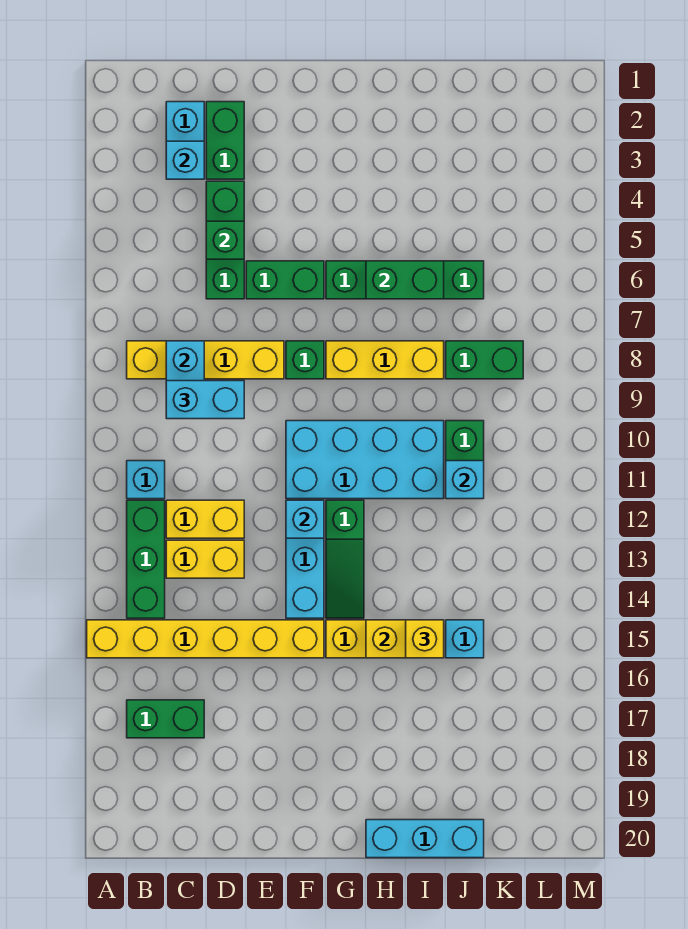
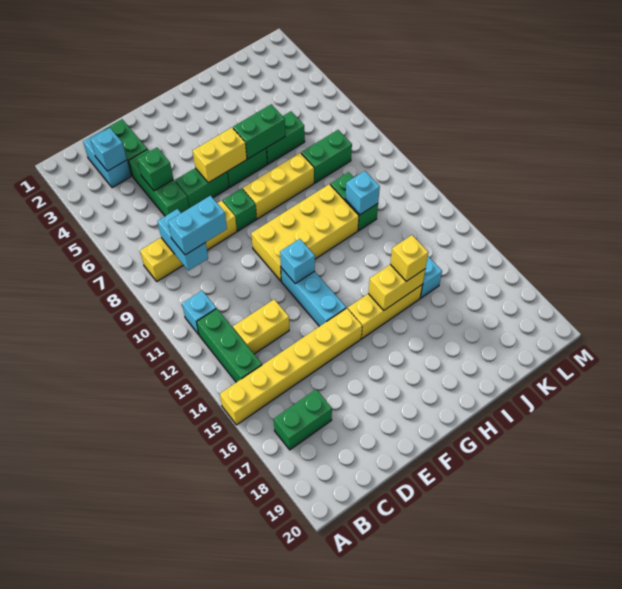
yellow brick C12:D12 level 1 -> yellow brick F6:G6 level 2
cyan brick F10:I11 level 1 -> yellow brick F10:I11 level 1
green slope G12:G14 level 1 top 12 -> none
cyan brick H20:J20 level 1 -> none

